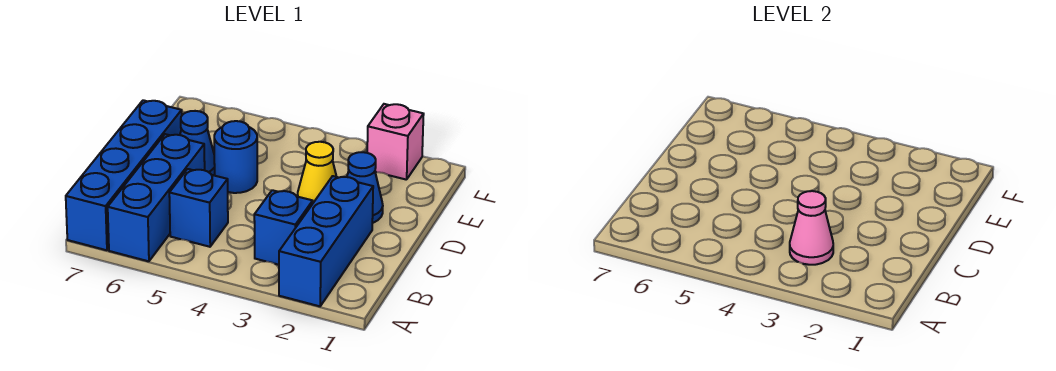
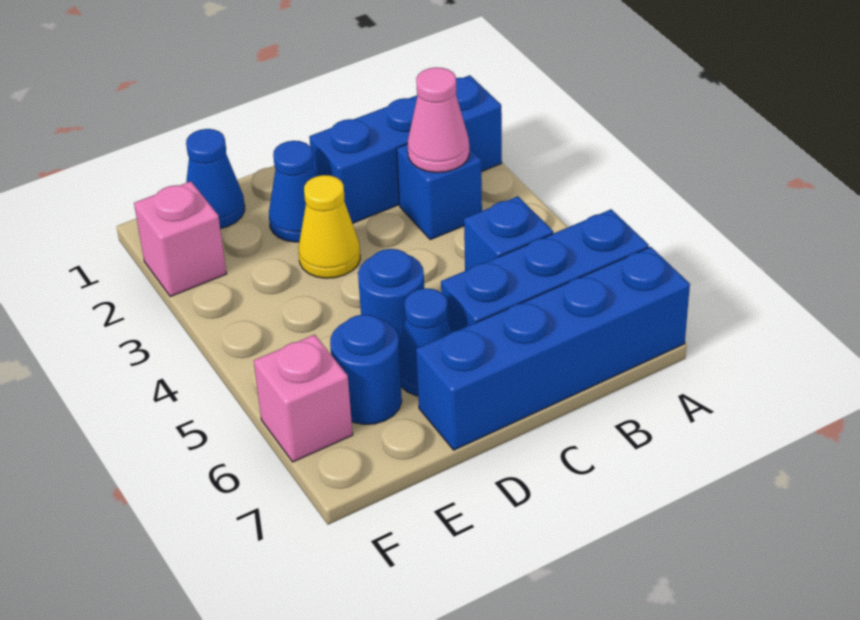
none -> blue cone E1 level 1
none -> blue round brick E6 level 1
none -> pink brick F6 level 1

